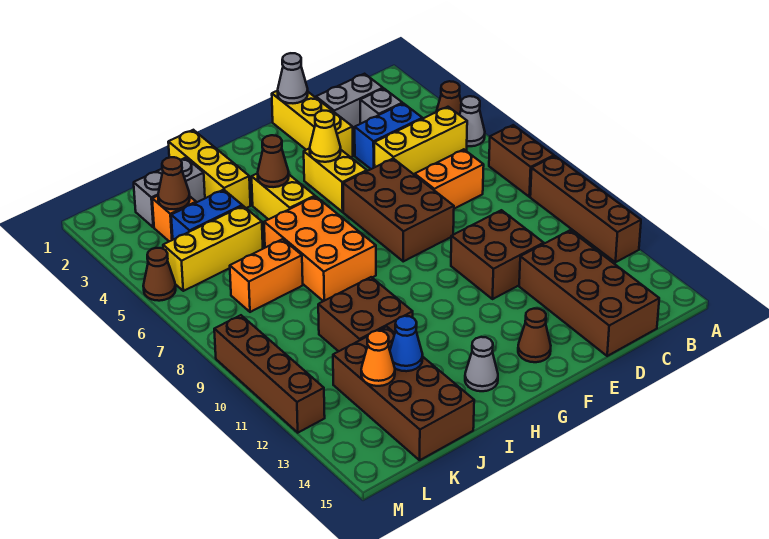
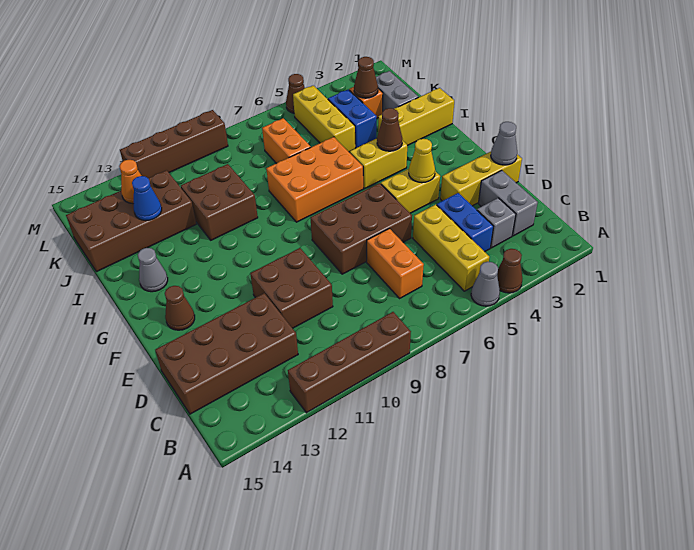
brown brick A7:A8 level 1 -> none

